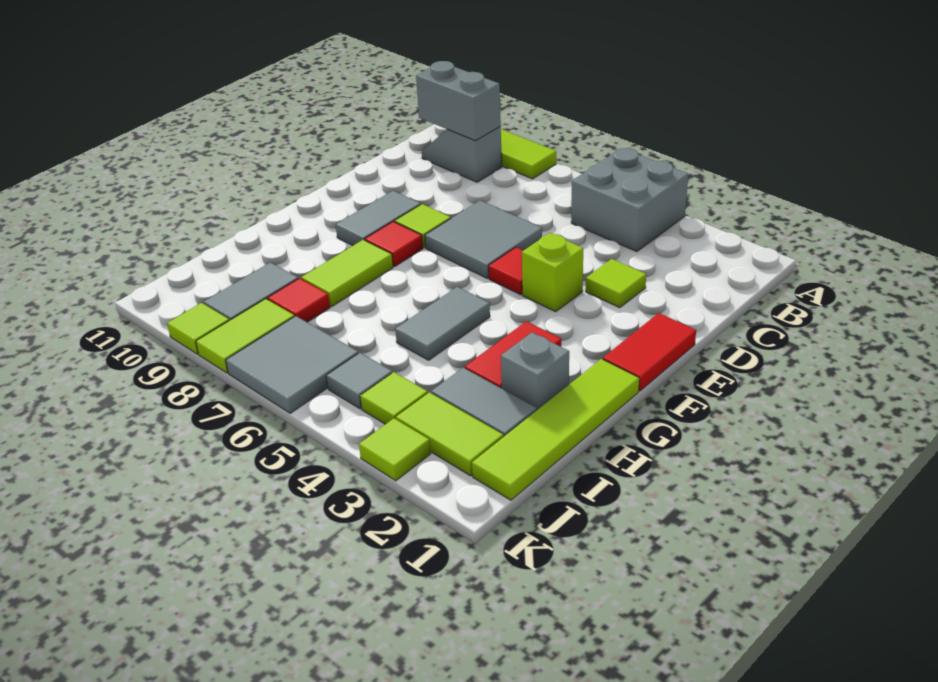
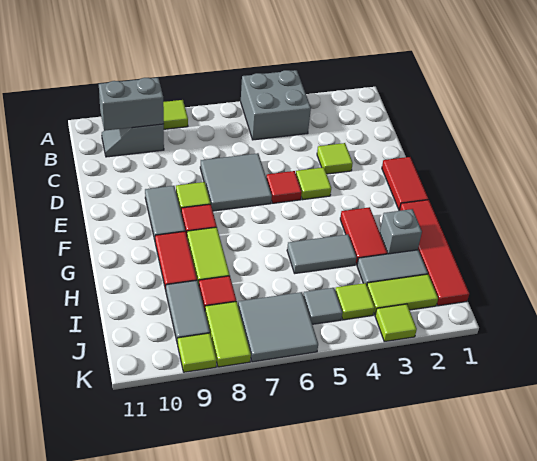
lime brick E4 level 1 -> lime tile E4 level 1
lime tile G1:J1 level 1 -> red tile G1:J1 level 1
grey tile G5:H5 level 1 -> grey tile H4:H5 level 1
none -> red tile G9:H9 level 1

